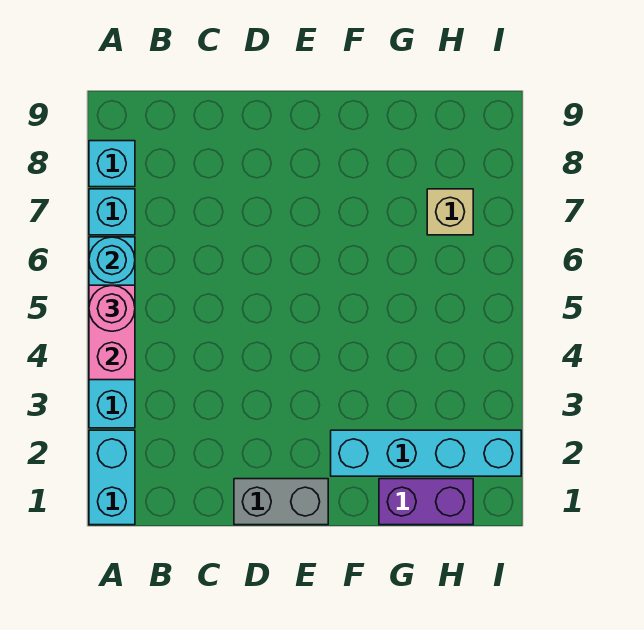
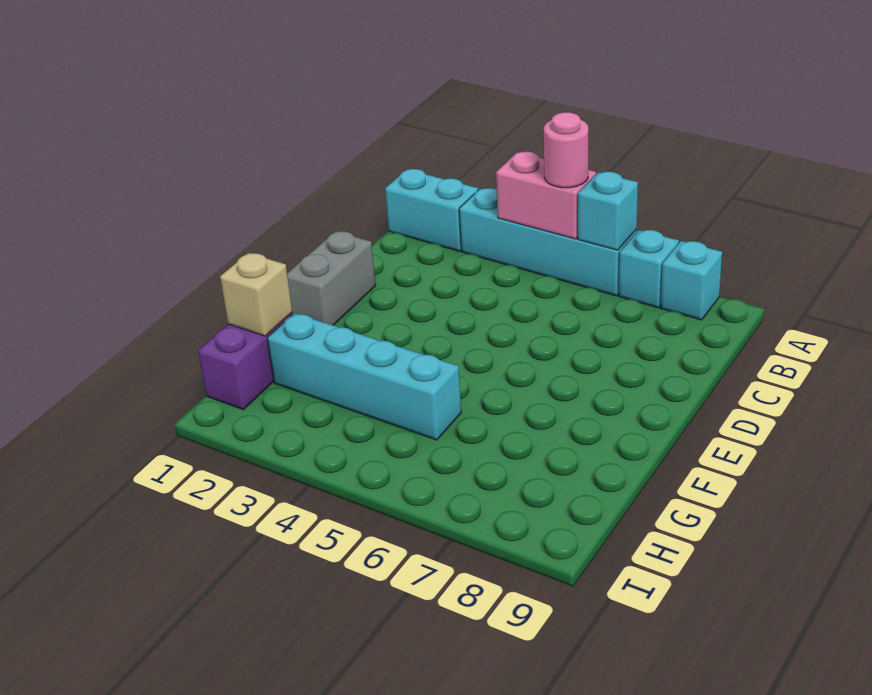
cyan round brick A6 level 2 -> cyan brick A6 level 2
cyan brick F2:I2 level 1 -> cyan brick G2:G5 level 1
tan brick H7 level 1 -> tan brick G1 level 2

